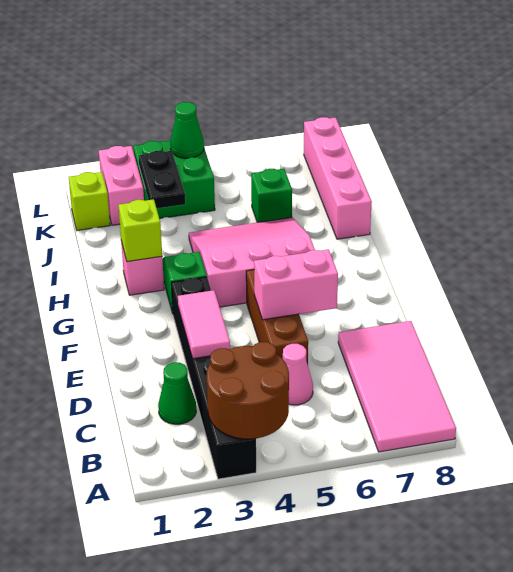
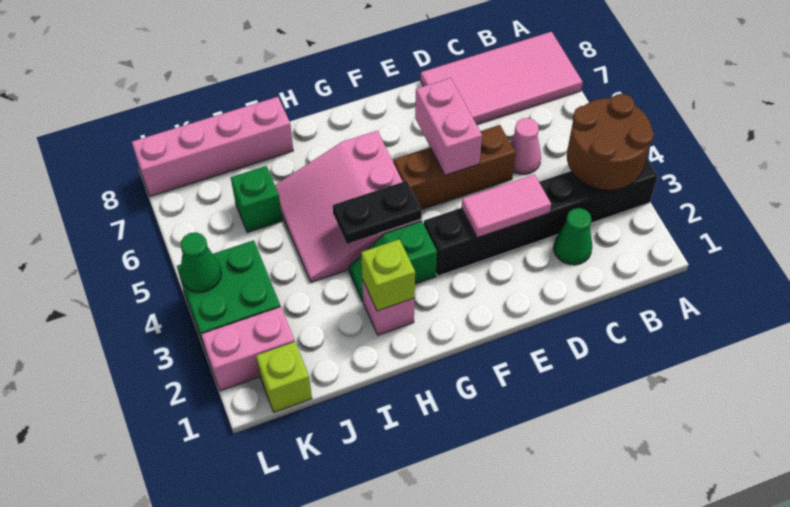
black plate J3:K3 level 2 -> black plate G4:H4 level 2

